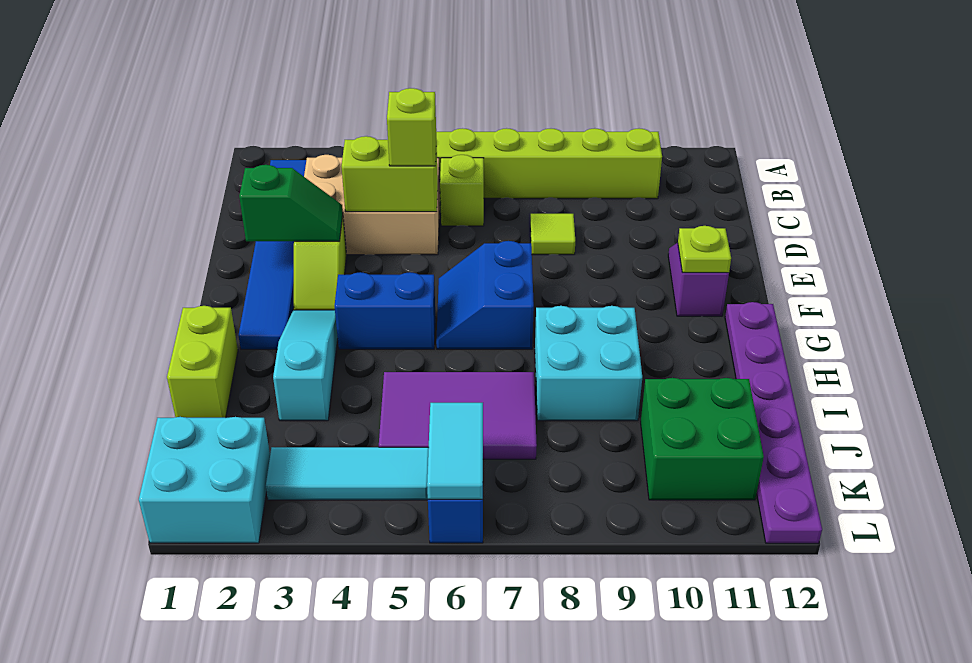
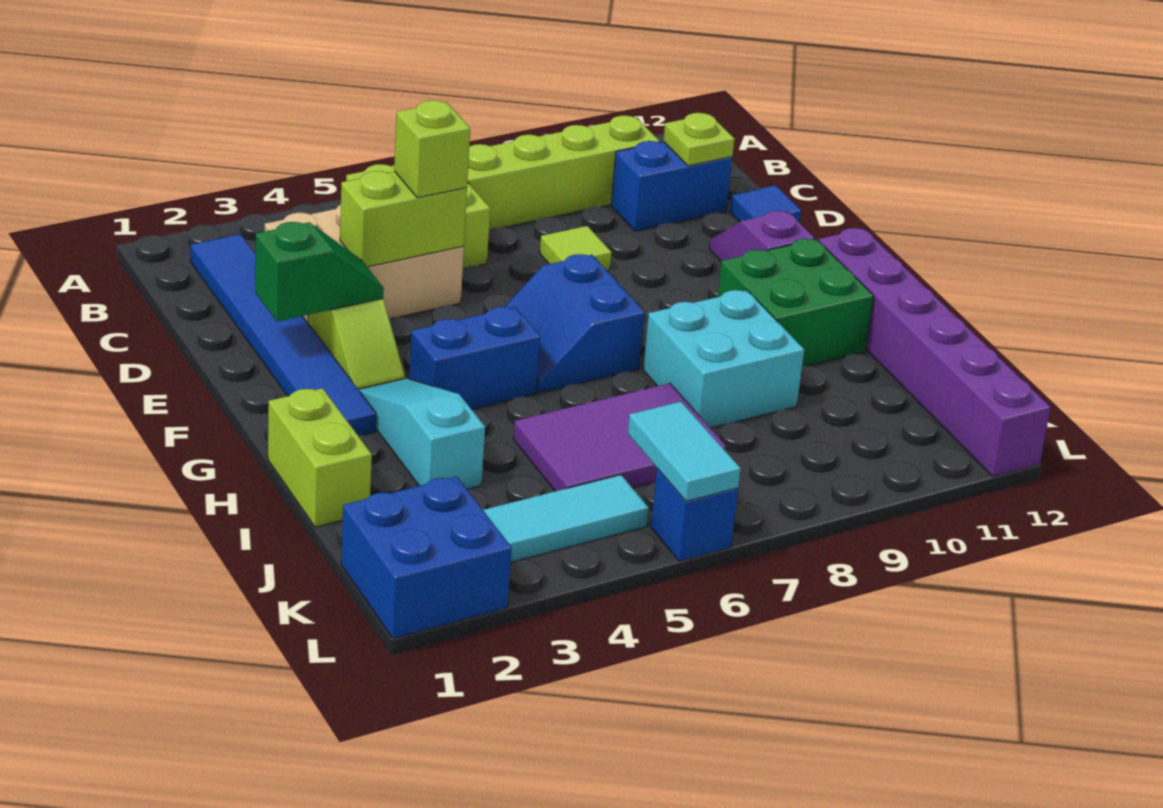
none -> blue brick C10:C11 level 1
none -> blue tile D12 level 1
lime plate F11 level 2 -> lime plate C11 level 2
purple plate G12:L12 level 1 -> purple brick G12:L12 level 1
green brick J10:K11 level 1 -> green brick G10:H11 level 1
cyan brick K1:L2 level 1 -> blue brick K1:L2 level 1

